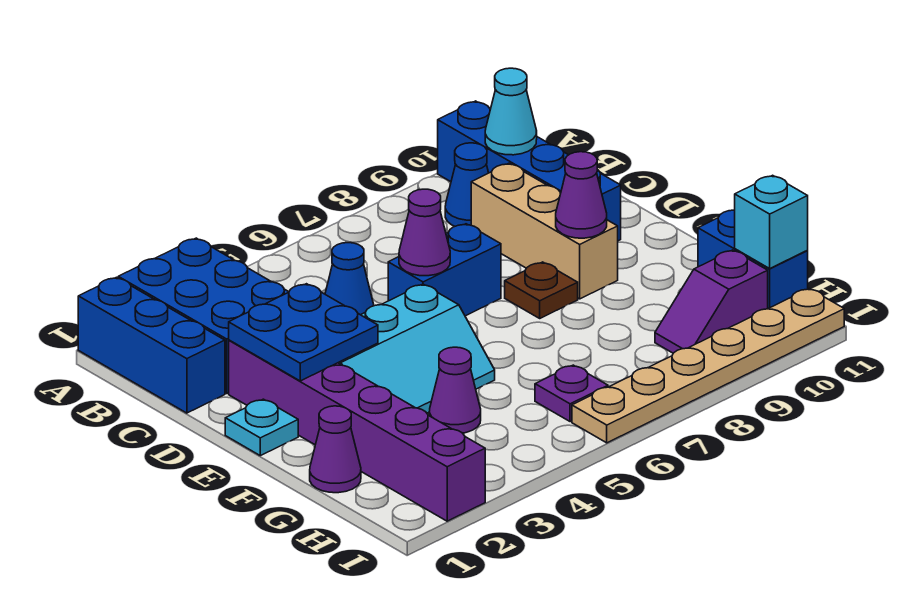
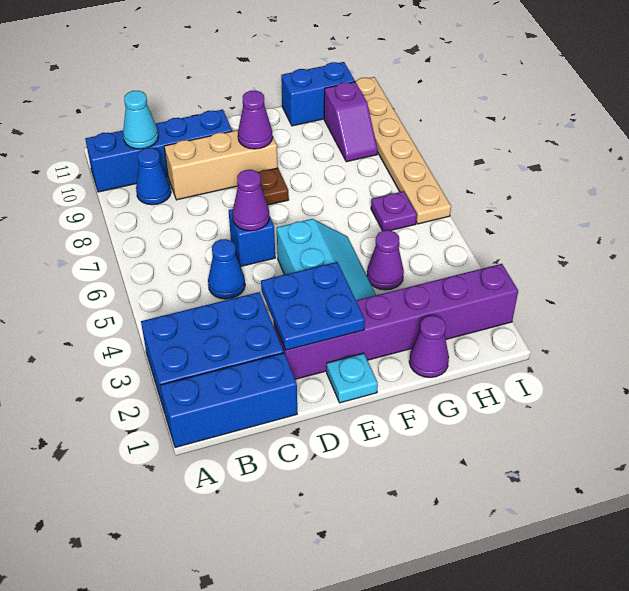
blue brick D6:D7 level 1 -> blue brick D6 level 1
cyan brick H11 level 2 -> none

